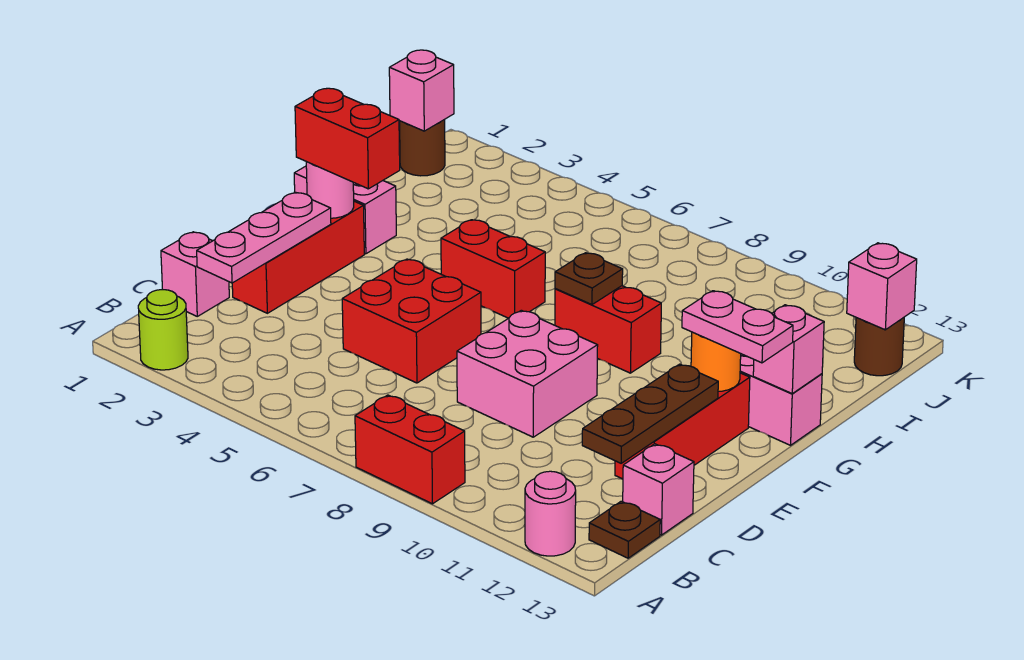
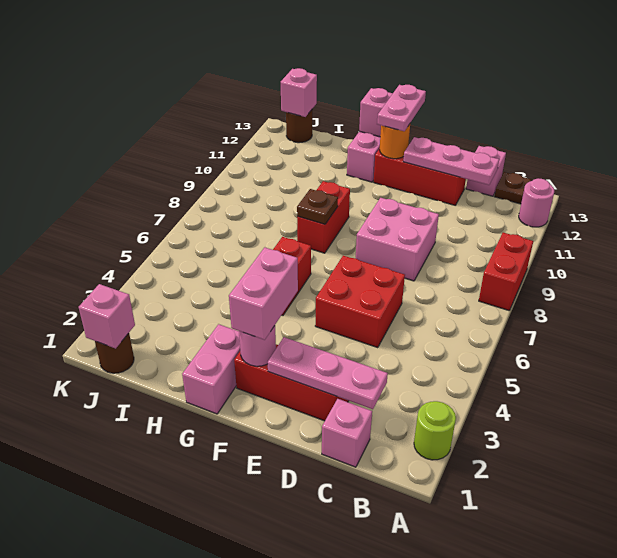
brown plate C12:E12 level 2 -> pink plate C12:E12 level 2
red brick F2:F3 level 3 -> pink brick F2:F3 level 3

